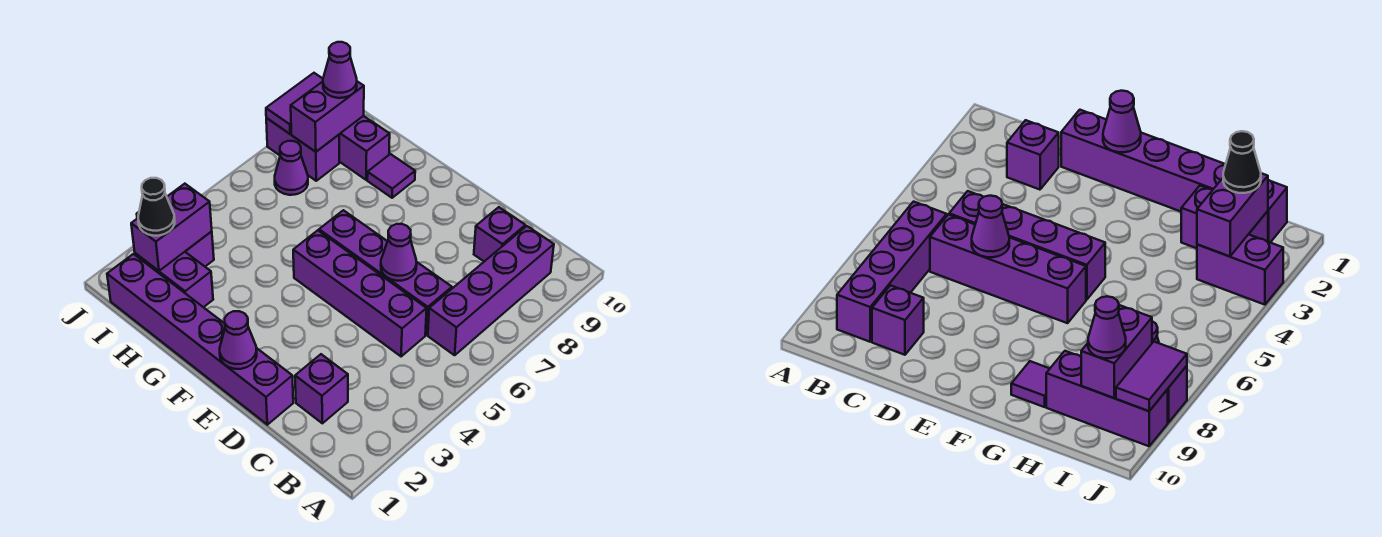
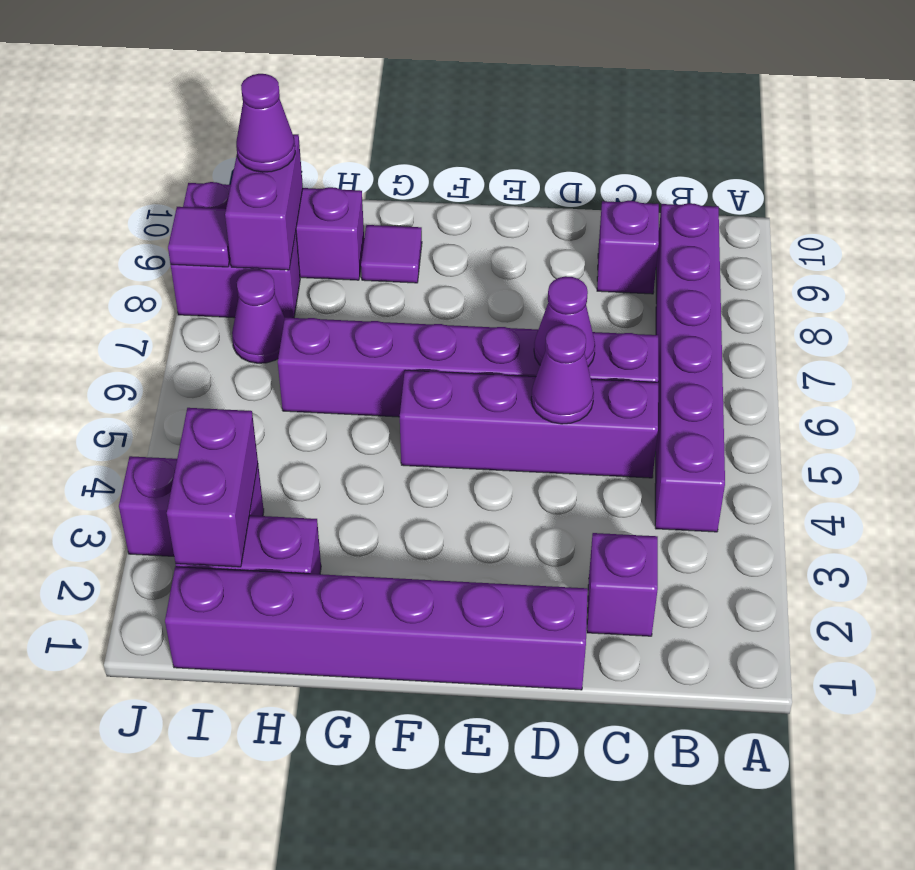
purple brick B6:B9 level 1 -> purple brick B4:B9 level 1
purple brick C6:F6 level 1 -> purple brick C6:H6 level 1
purple cone E1 level 2 -> purple cone D5 level 2
black cone I2 level 3 -> none
purple tile J8:J9 level 2 -> purple tile J8 level 2

